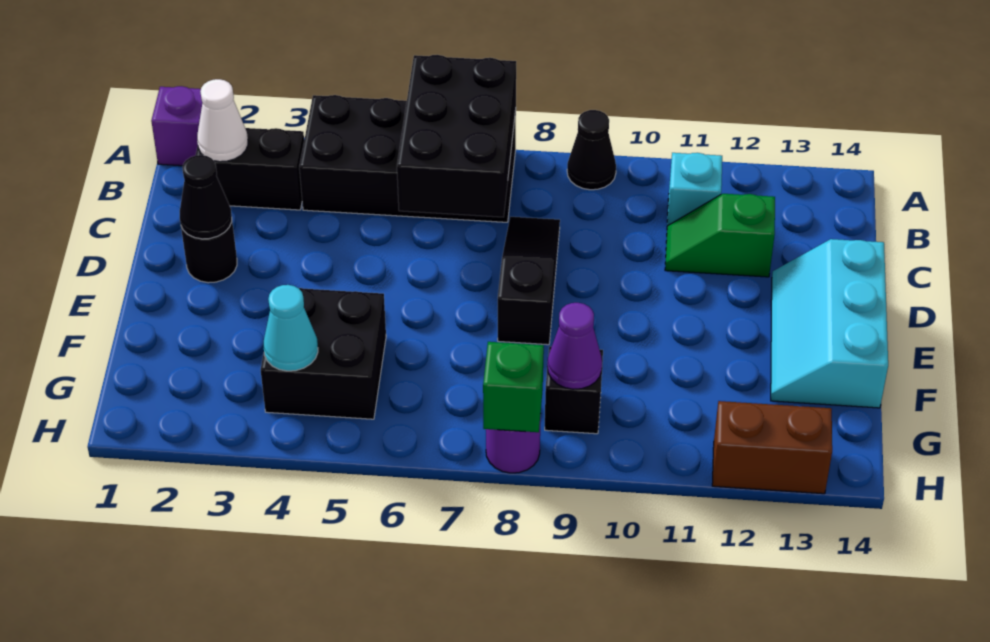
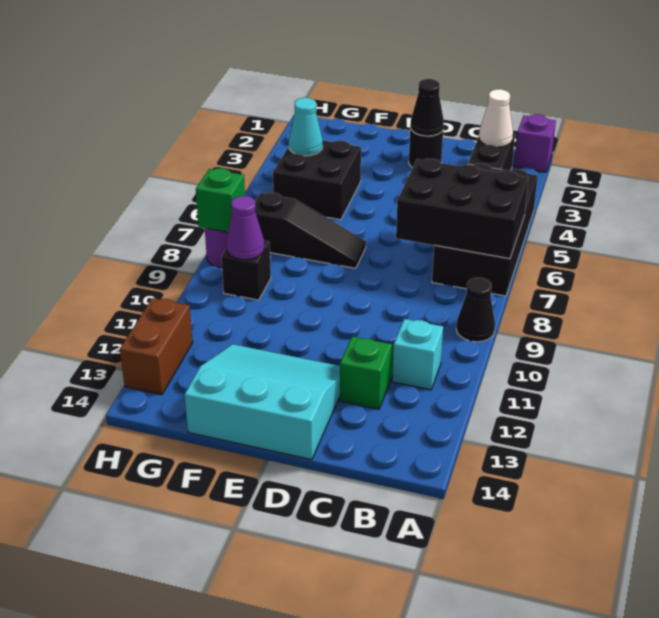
black slope C8:E8 level 1 top E -> black slope E7:G7 level 1 top G
cyan slope D13:F14 level 1 top 14 -> cyan slope D12:F14 level 1 top 14

